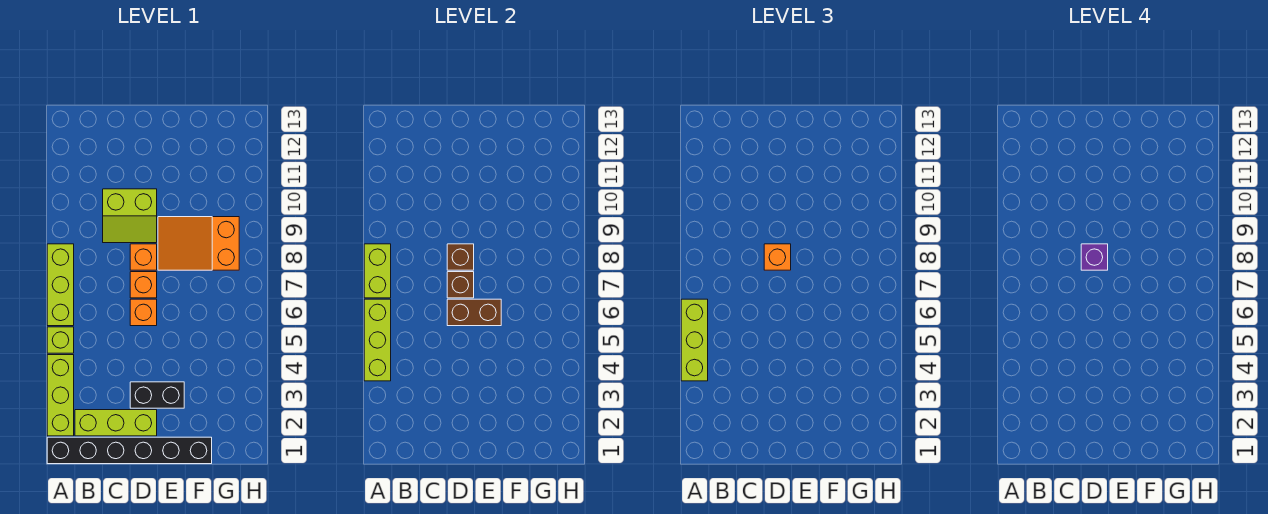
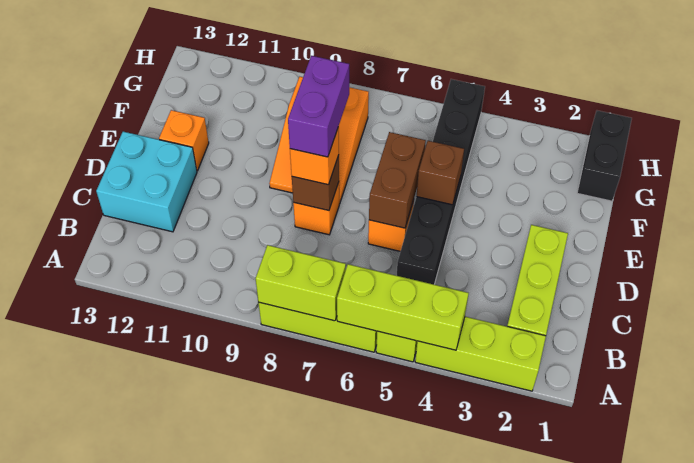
black brick A1:F1 level 1 -> black brick C5:H5 level 1
lime brick A4:A6 level 3 -> none
lime slope C9:D10 level 1 top 10 -> none
none -> cyan brick C12:D13 level 1
black brick D3:E3 level 1 -> black brick G1:H1 level 1
orange brick D7 level 1 -> orange brick E12 level 1
brown brick D7 level 2 -> brown brick E5 level 2
purple brick D8 level 4 -> purple brick D8:E8 level 4

